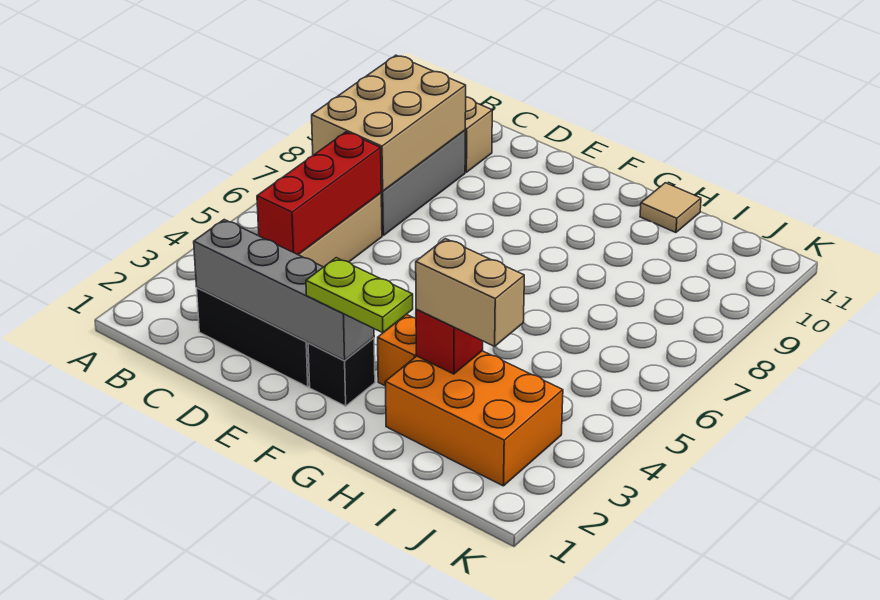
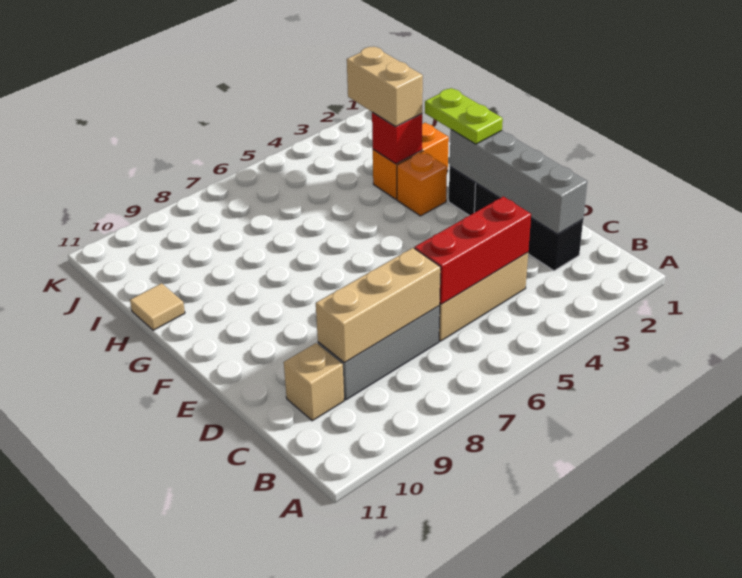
tan brick B7:C9 level 2 -> tan brick C7:C9 level 2
orange brick H2:J3 level 1 -> orange brick H2:H3 level 1

